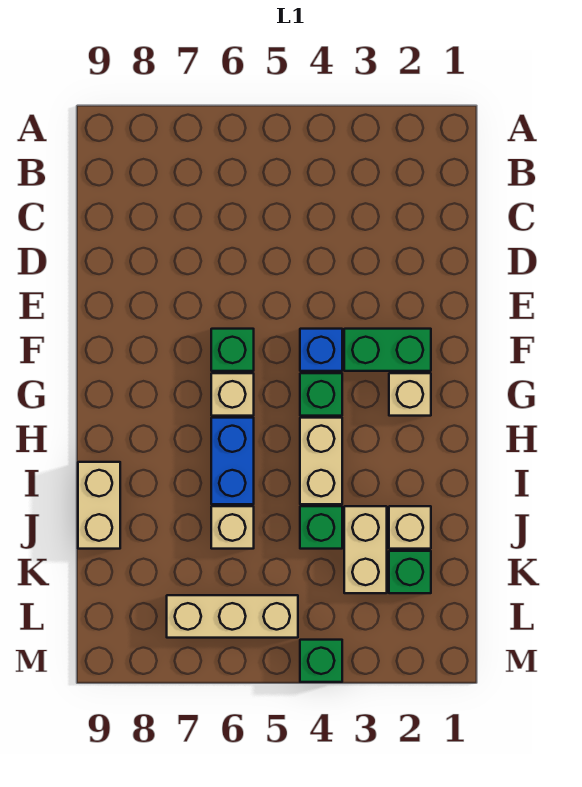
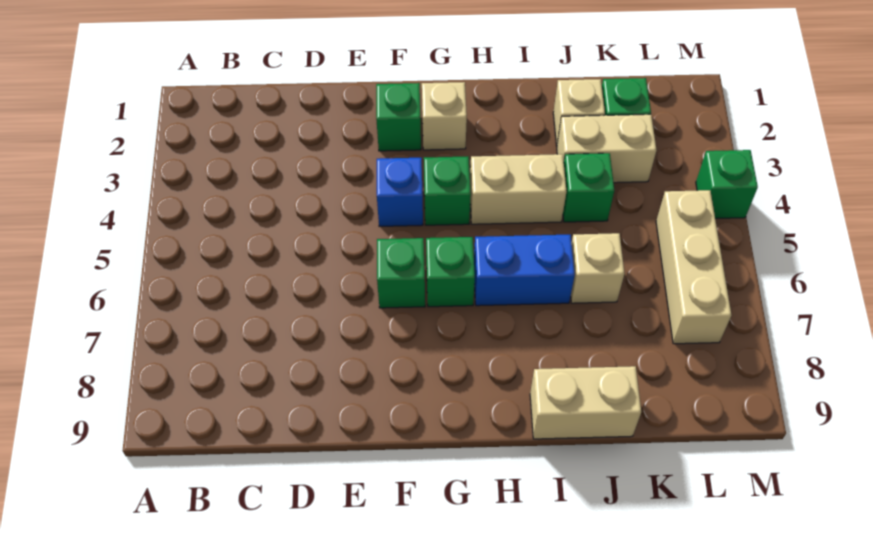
green brick F2:F3 level 1 -> green brick F2 level 1
tan brick G6 level 1 -> green brick G6 level 1

